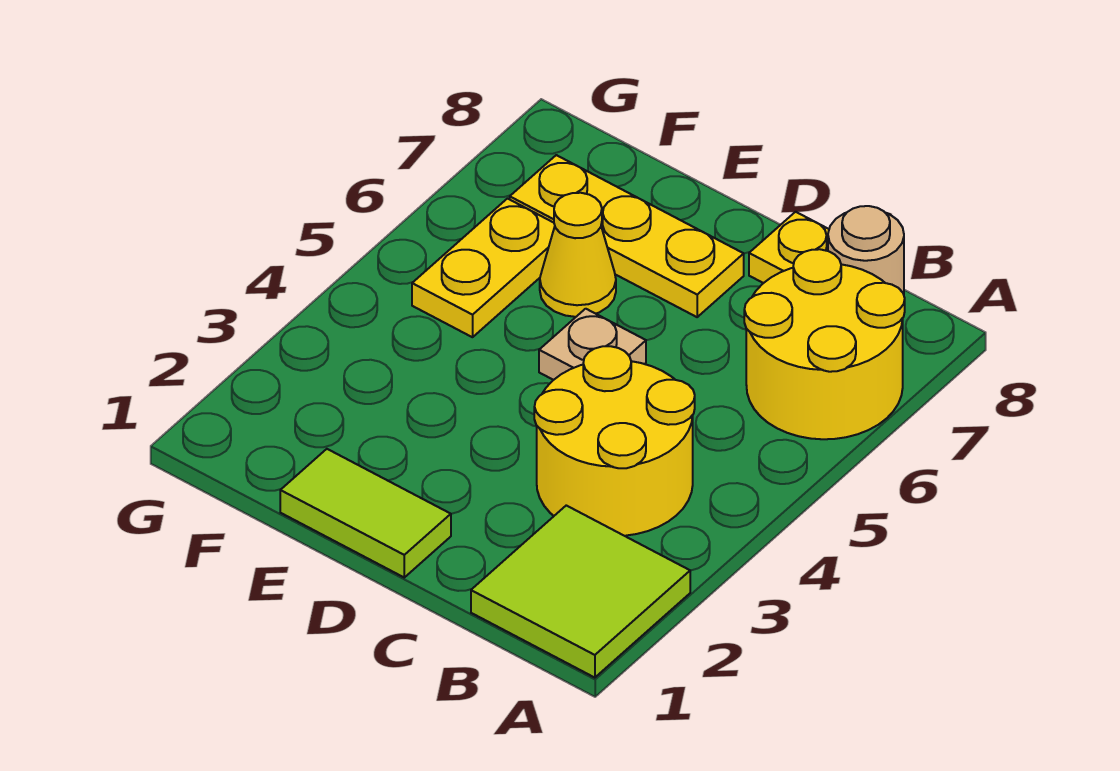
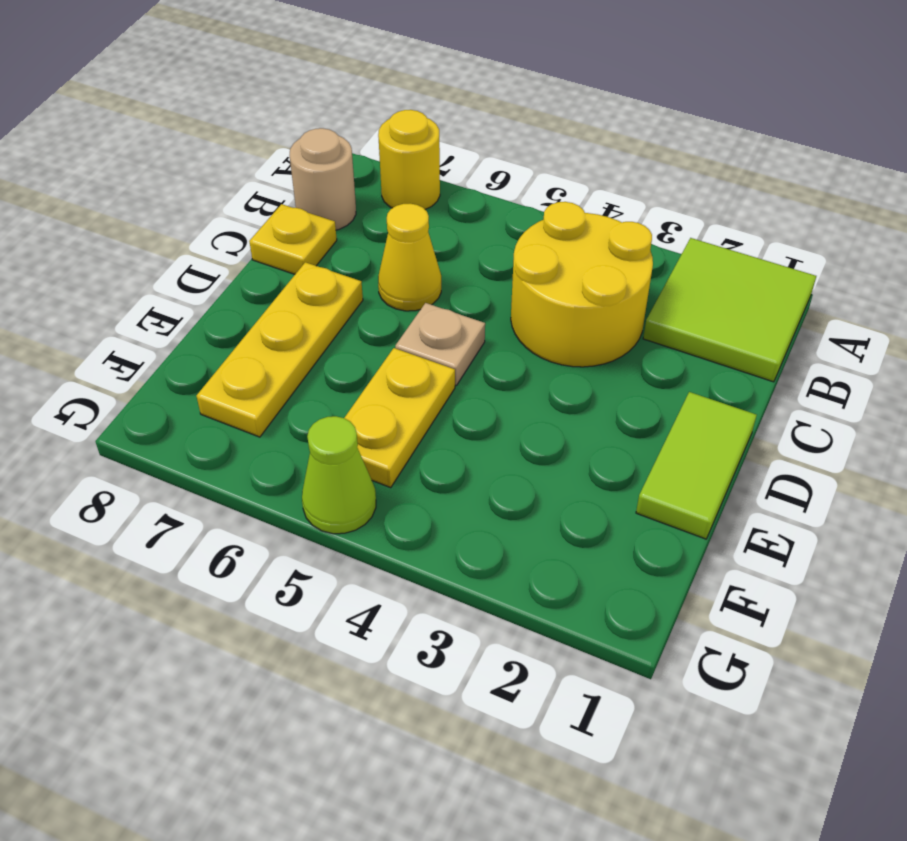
yellow round brick A6:B7 level 1 -> yellow round brick A7 level 1
yellow cone E6 level 1 -> yellow cone C6 level 1
yellow plate F5:F6 level 1 -> yellow plate E5:F5 level 1
none -> lime cone G5 level 1

